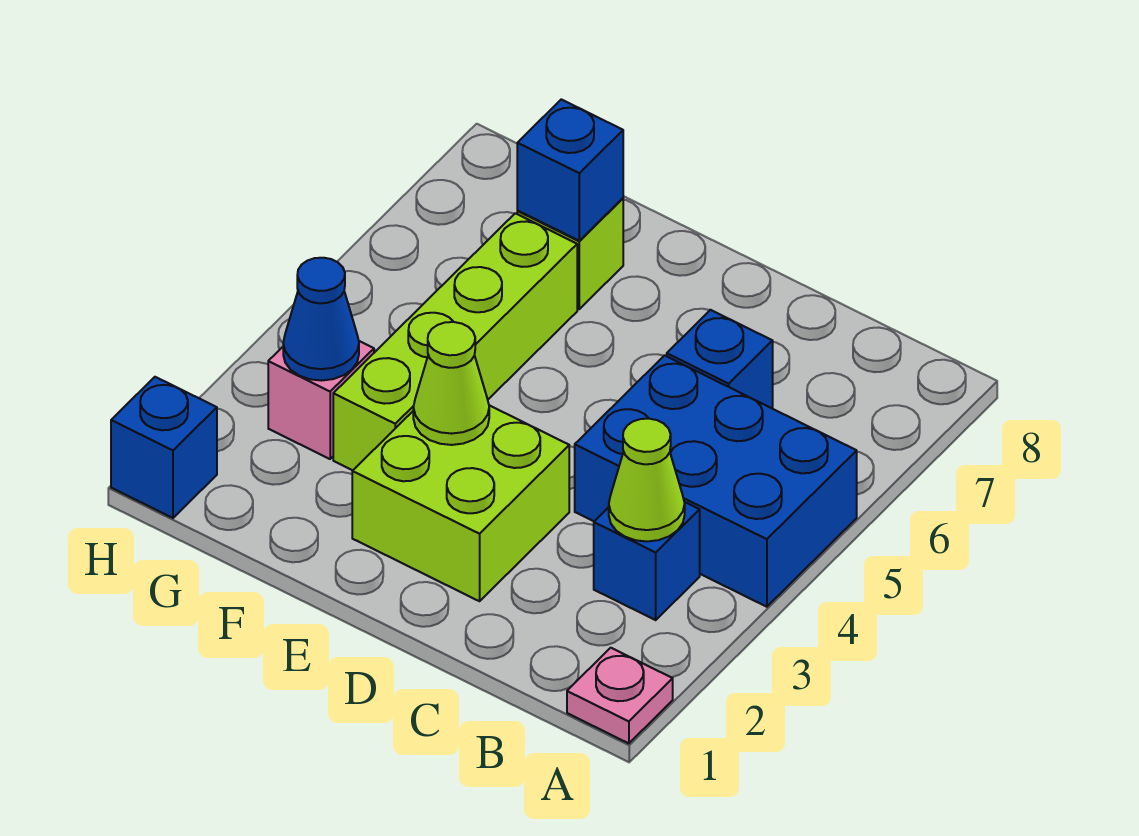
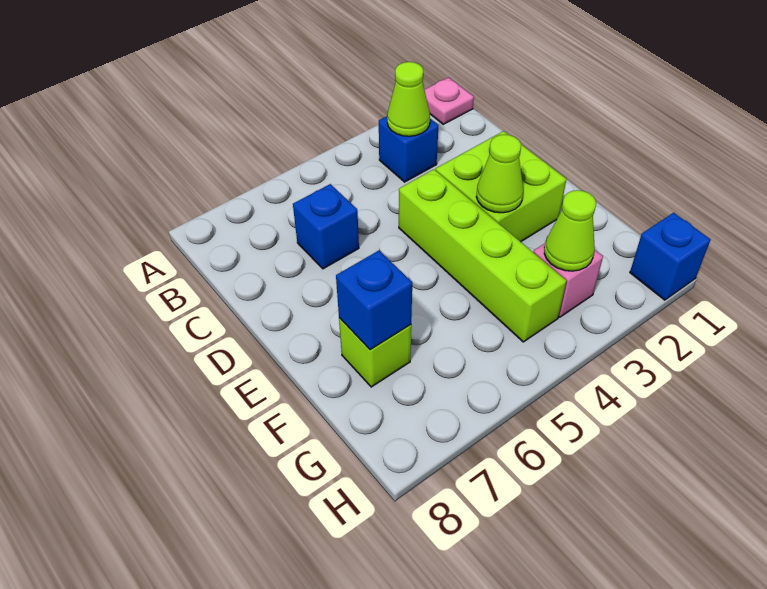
blue brick A4:C5 level 1 -> none
lime brick F3:F6 level 1 -> lime brick D4:G4 level 1
blue cone G3 level 2 -> lime cone G3 level 2

